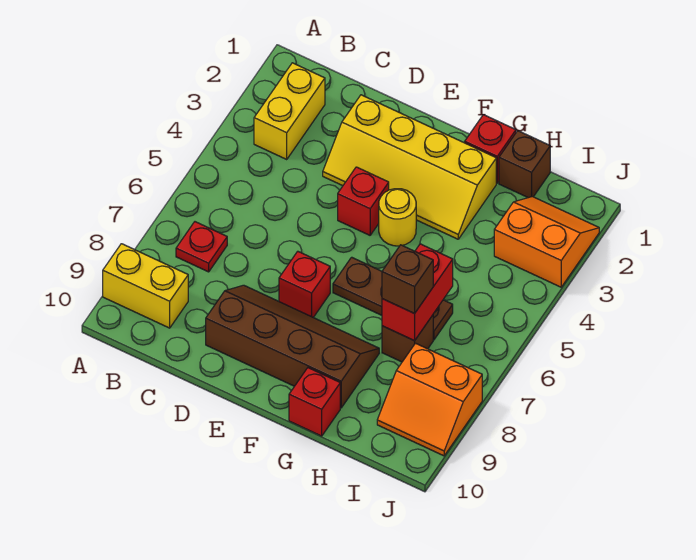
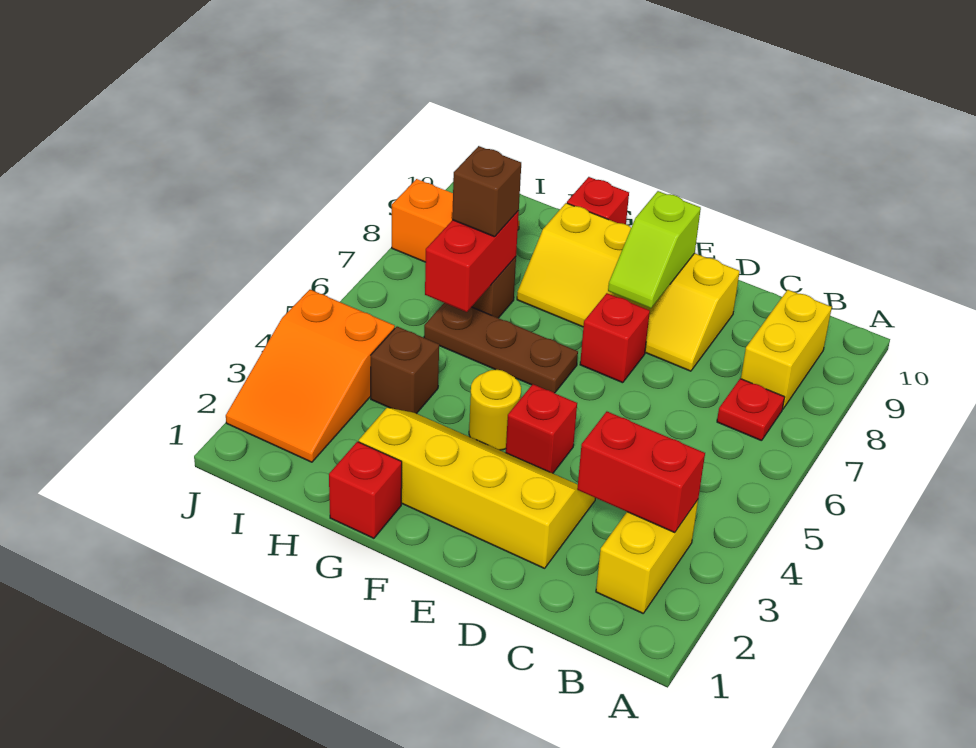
yellow brick A9:B9 level 1 -> yellow brick B8:B9 level 1
none -> red brick B3:C3 level 2
brown slope D8:G9 level 1 top 9 -> yellow slope D8:G9 level 1 top 9
none -> lime slope E8:E9 level 2 top 9
brown brick H1 level 1 -> brown brick H4 level 1
orange slope I2:J3 level 1 top 3 -> orange slope I2:J4 level 1 top 4

